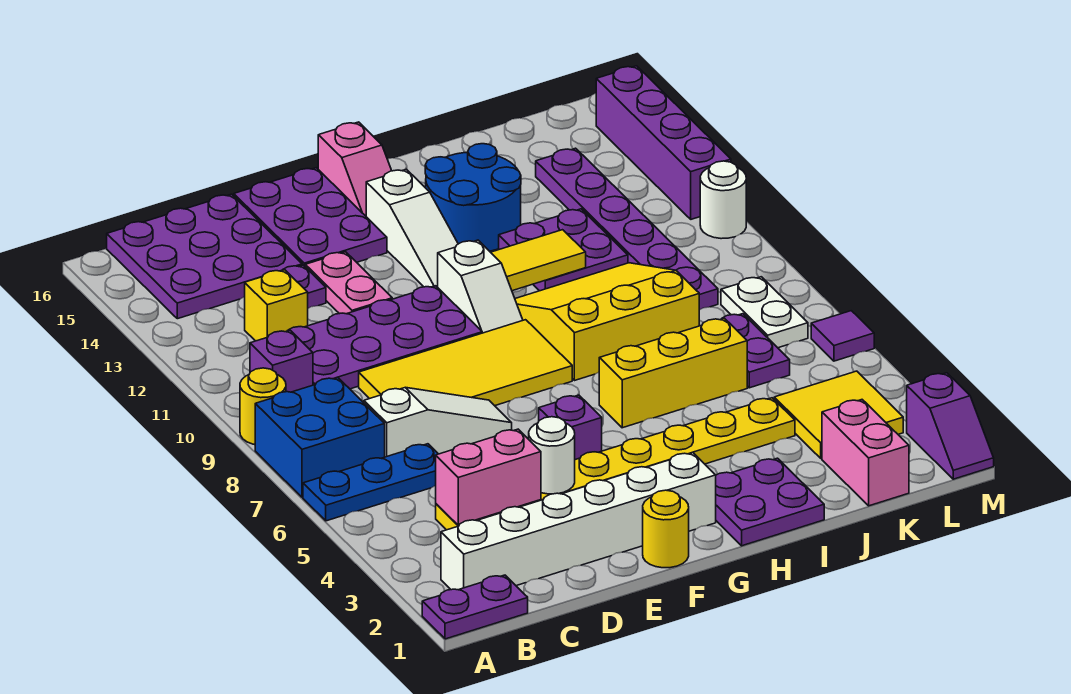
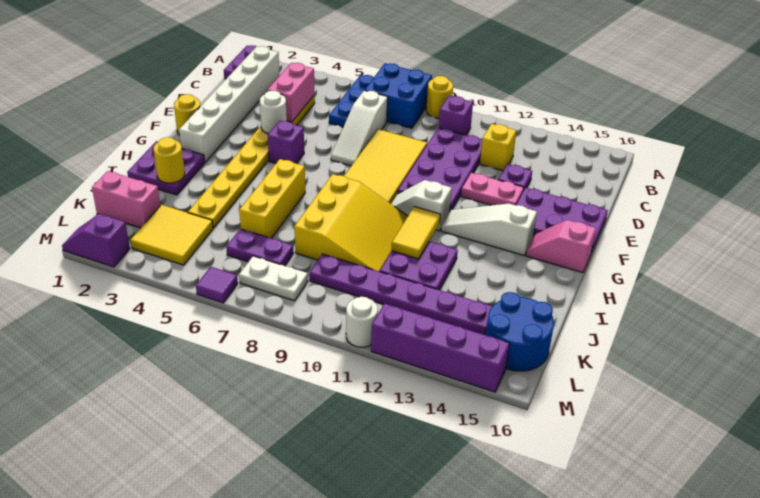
purple plate B14:D16 level 1 -> none
blue round brick H13:I14 level 1 -> blue round brick K15:L16 level 1
none -> yellow round brick I2 level 2

